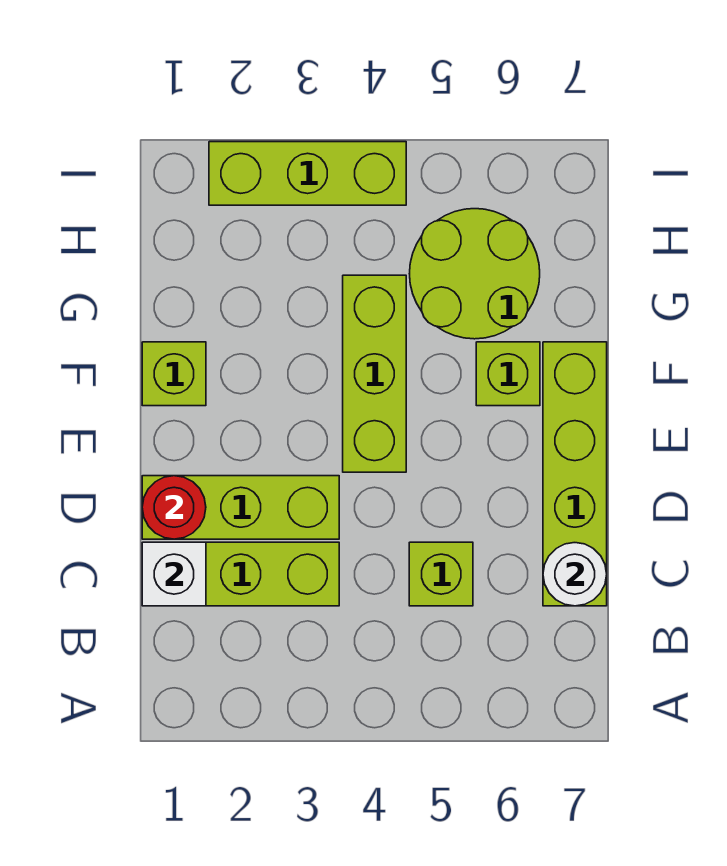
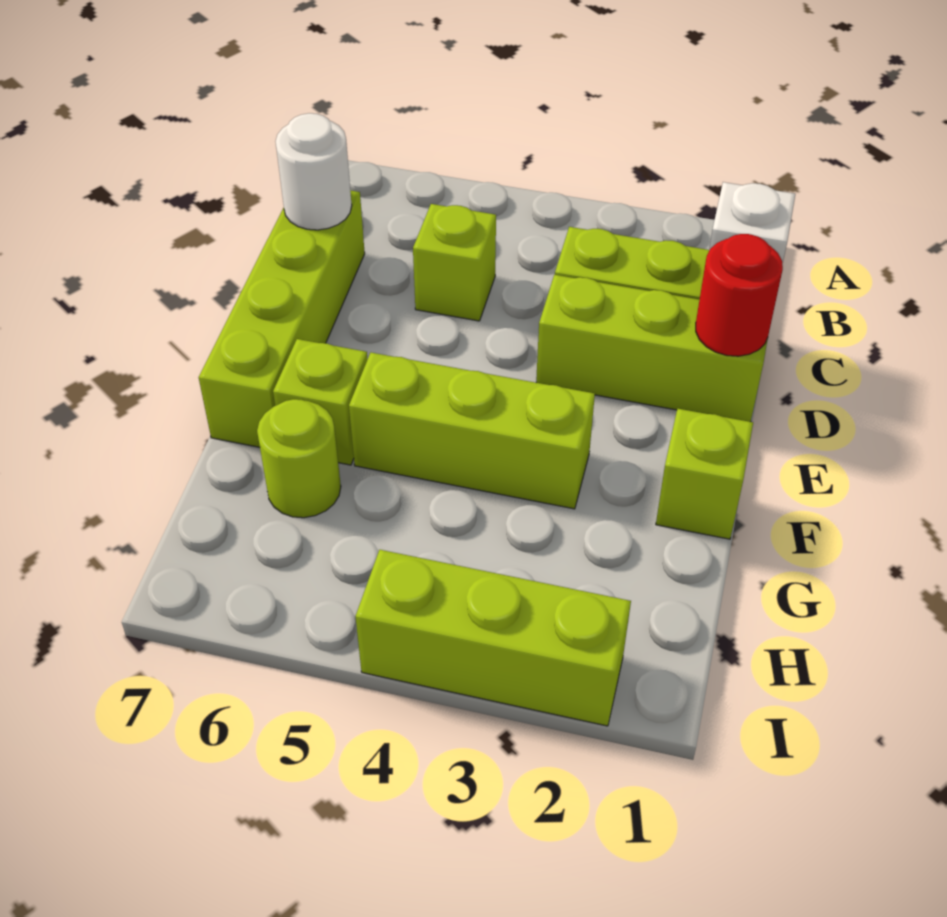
lime brick E4:G4 level 1 -> lime brick F3:F5 level 1
lime round brick G5:H6 level 1 -> lime round brick G6 level 1

